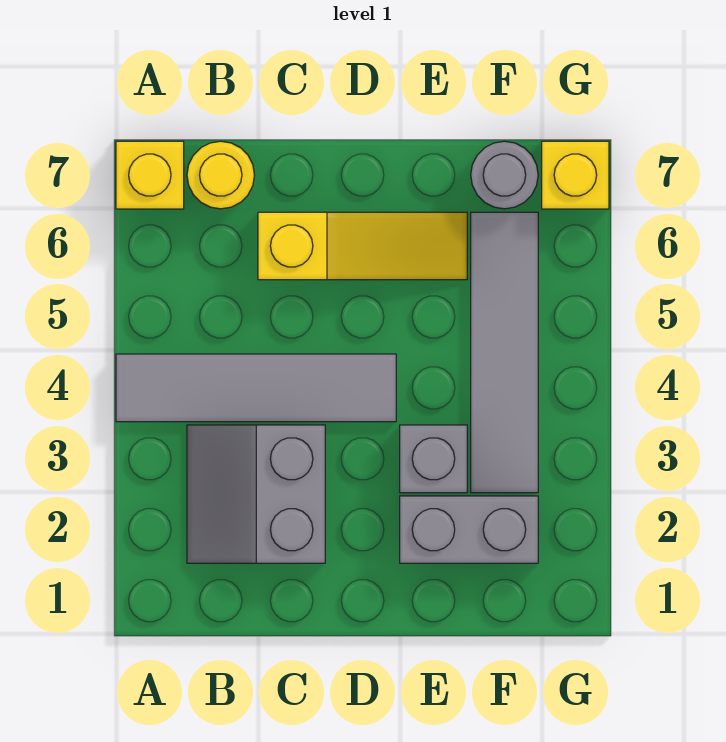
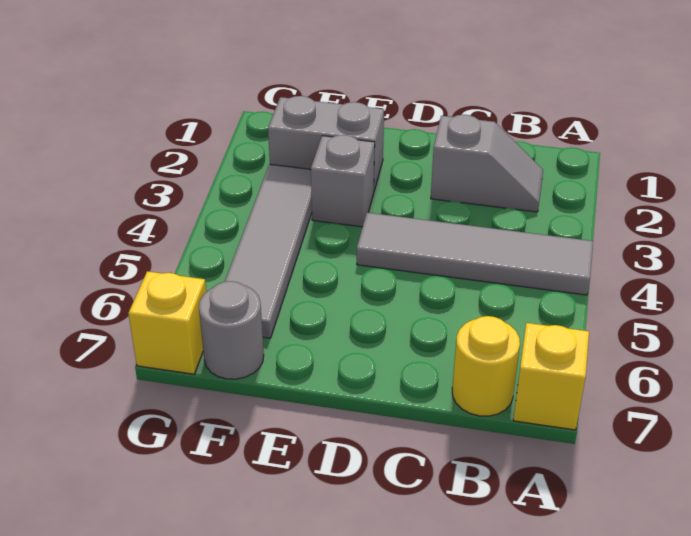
grey slope B2:C3 level 1 top C -> grey slope B2:C2 level 1 top C
yellow slope C6:E6 level 1 top C -> none

